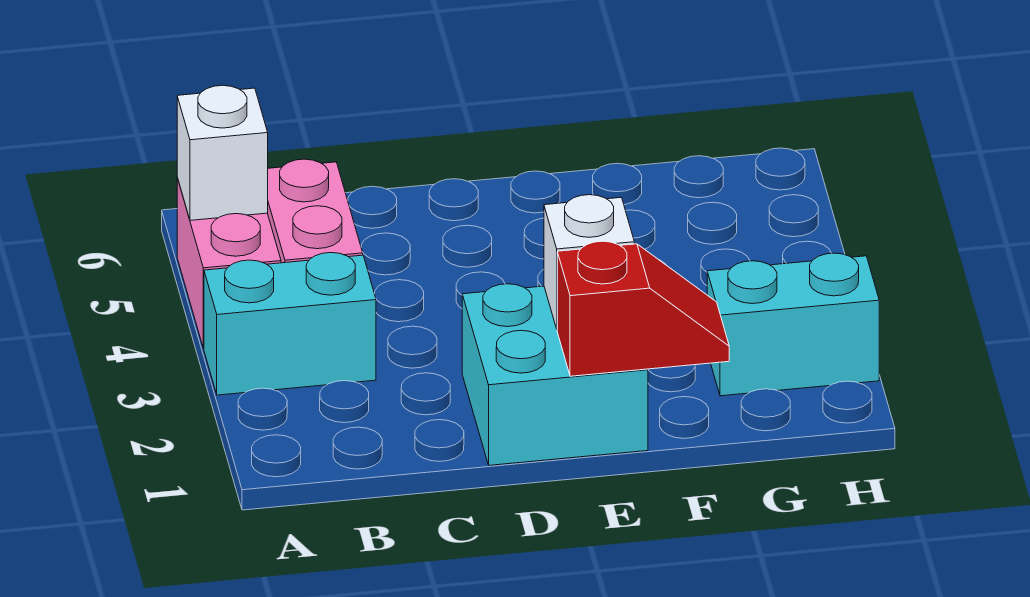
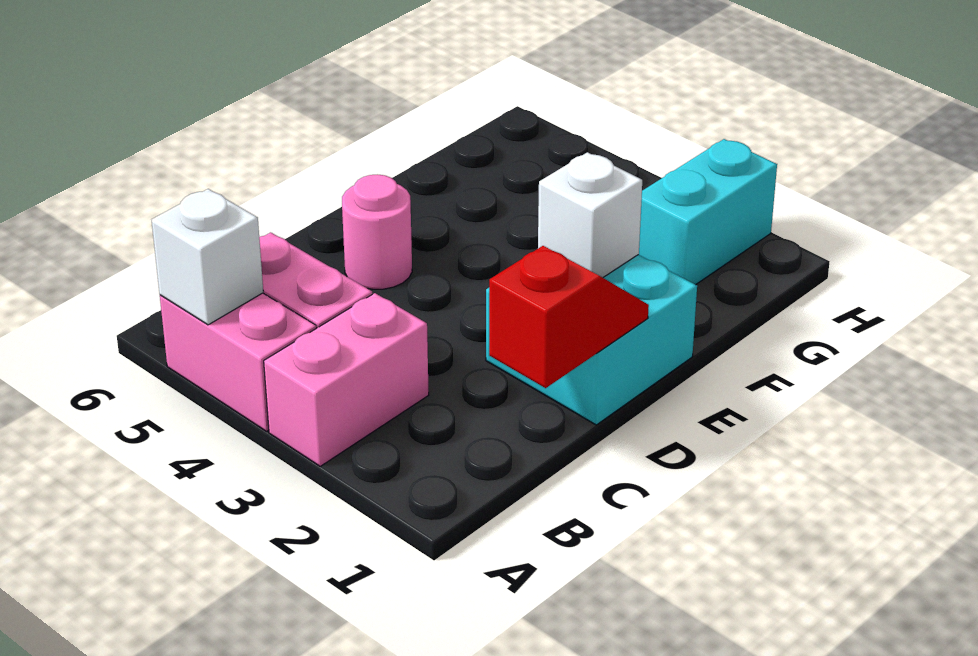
cyan brick A3:B3 level 1 -> pink brick A3:B3 level 1
none -> pink round brick D5 level 1
red slope E1:F1 level 2 top E -> red slope C1:D1 level 2 top C

